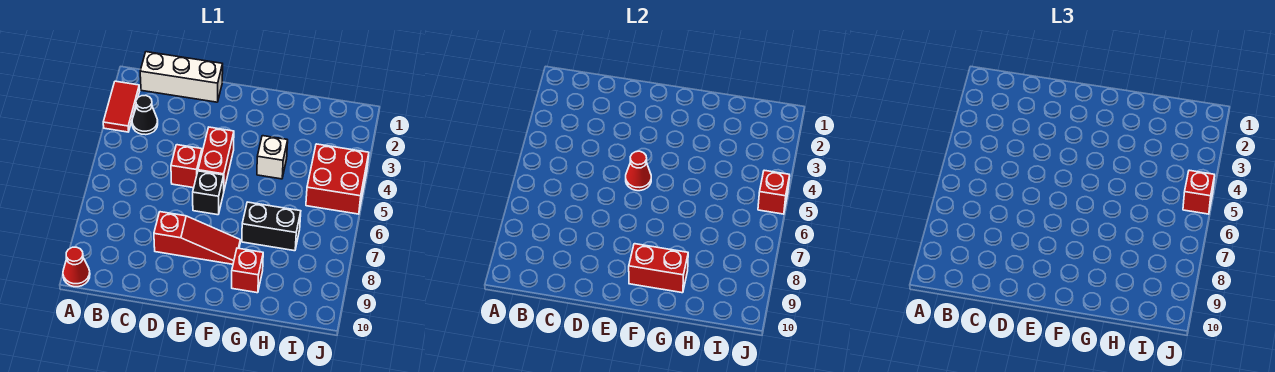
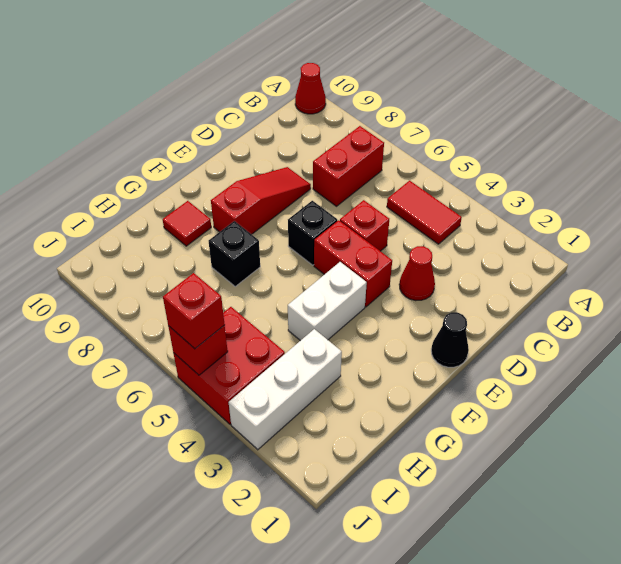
red tile A2:A3 level 1 -> red tile B4:B5 level 1
white brick B1:D1 level 1 -> white brick H3:J3 level 1
black cone B3 level 1 -> black cone E1 level 1
red slope D8:F8 level 1 top D -> red slope D8:F8 level 1 top F
red cone E5 level 2 -> red cone D3 level 1
red brick F9:G9 level 2 -> red brick B7:C7 level 1
white brick G4 level 1 -> white brick F4:G4 level 1
black brick G7:H7 level 1 -> black brick G7 level 1
red brick G9 level 1 -> red tile G9 level 1

